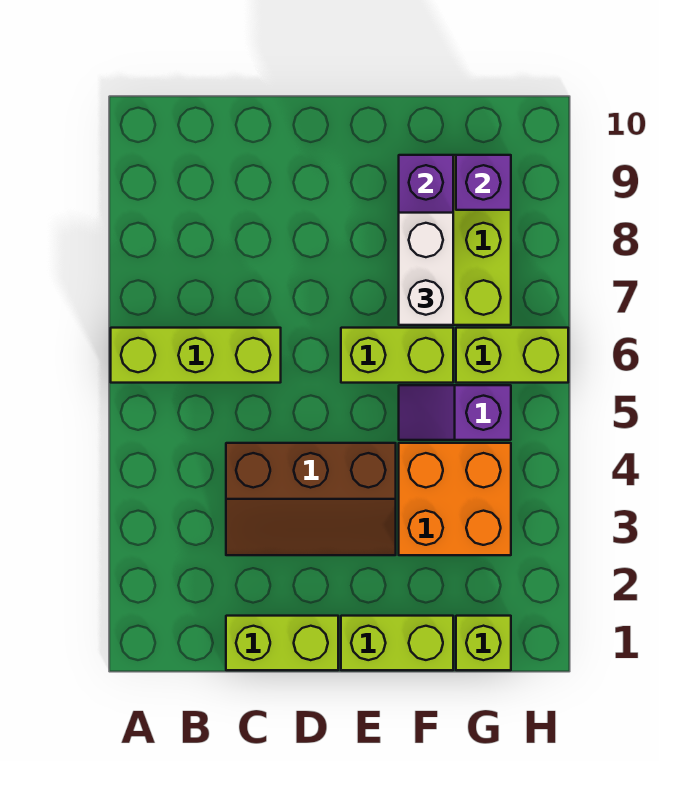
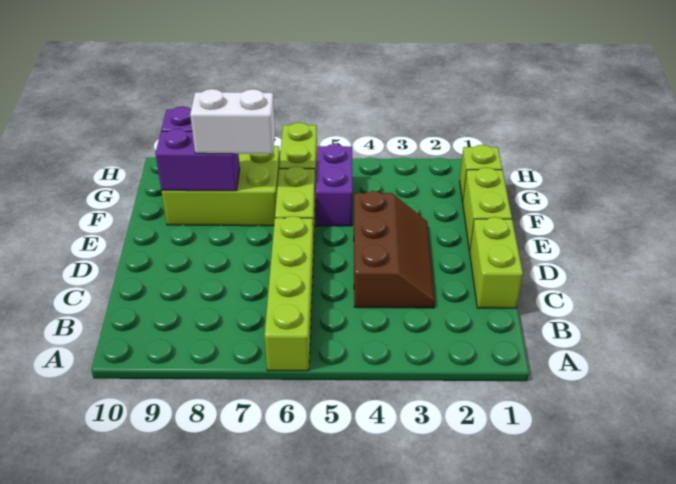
lime brick A6:C6 level 1 -> lime brick A6:D6 level 1
orange brick F3:G4 level 1 -> none
purple slope F5:G5 level 1 top G -> purple brick F5:G5 level 1

